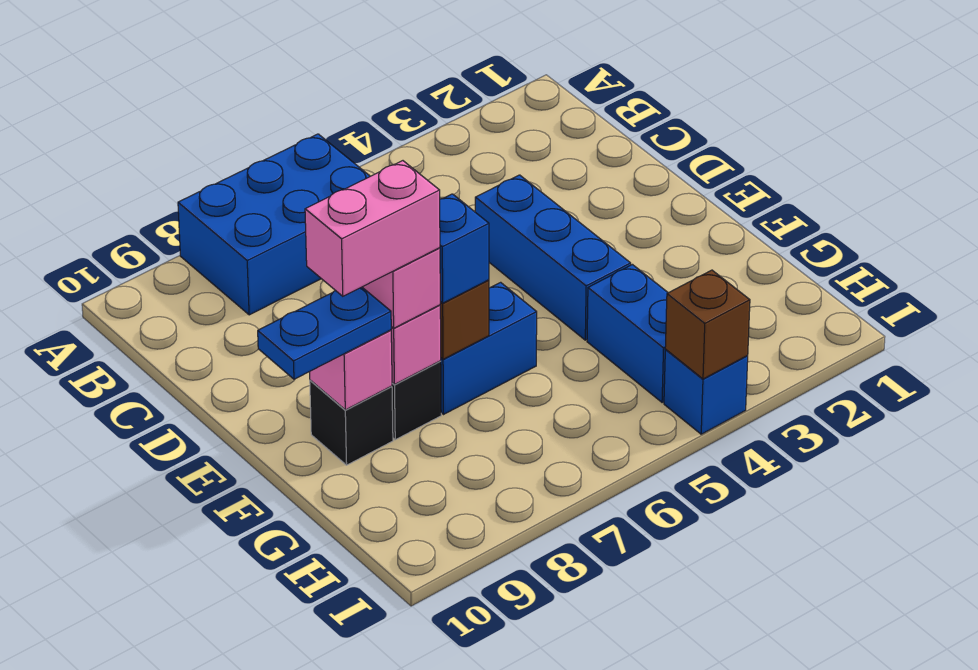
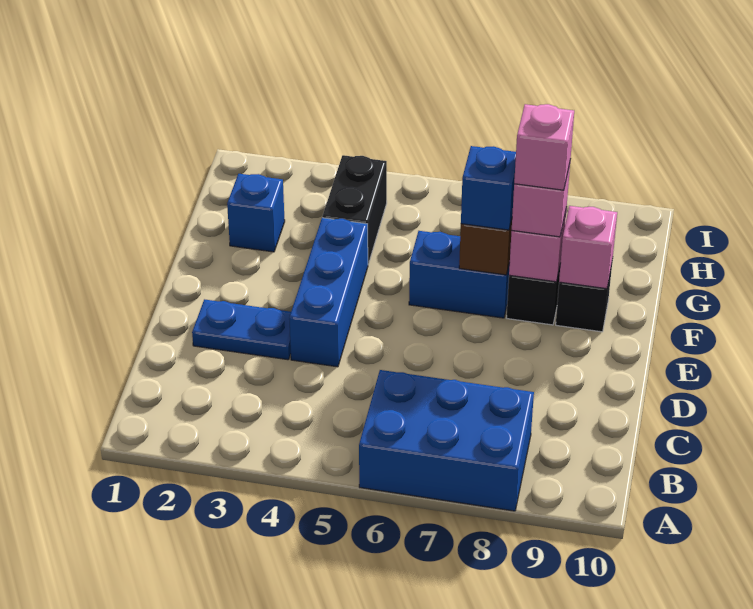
pink brick F8:F9 level 4 -> pink brick F8 level 4
blue plate F9:F10 level 3 -> blue plate D2:D3 level 1
blue brick G4:H4 level 1 -> black brick G4:H4 level 1
blue brick I4 level 1 -> blue brick G2 level 1
brown brick I4 level 2 -> none

